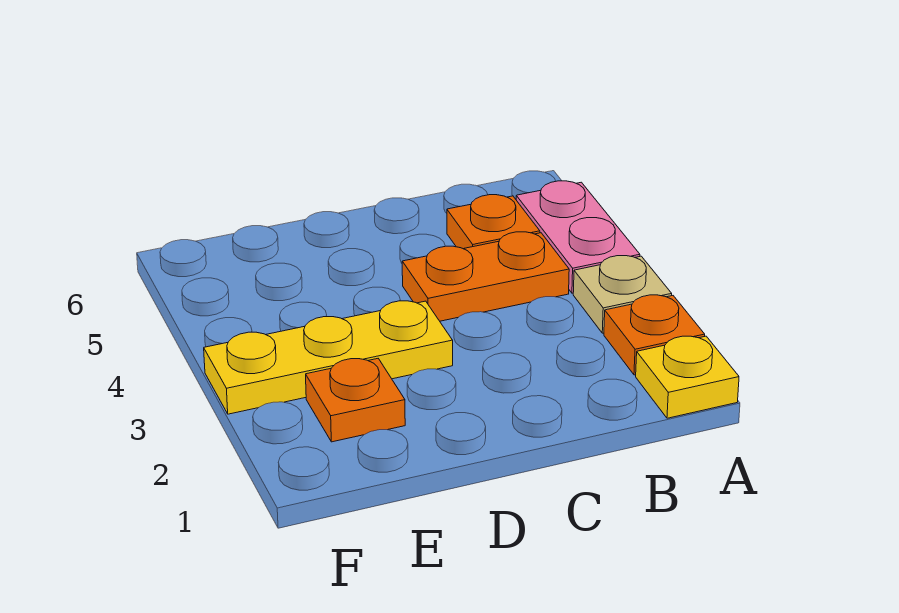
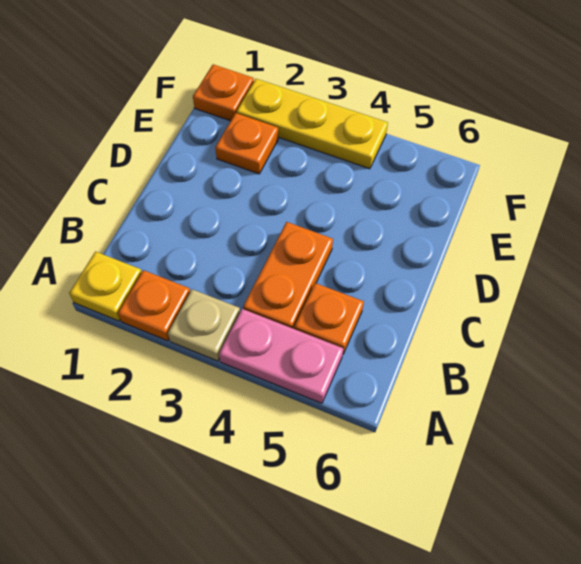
yellow plate D3:F3 level 1 -> yellow plate F2:F4 level 1
none -> orange plate F1 level 1

